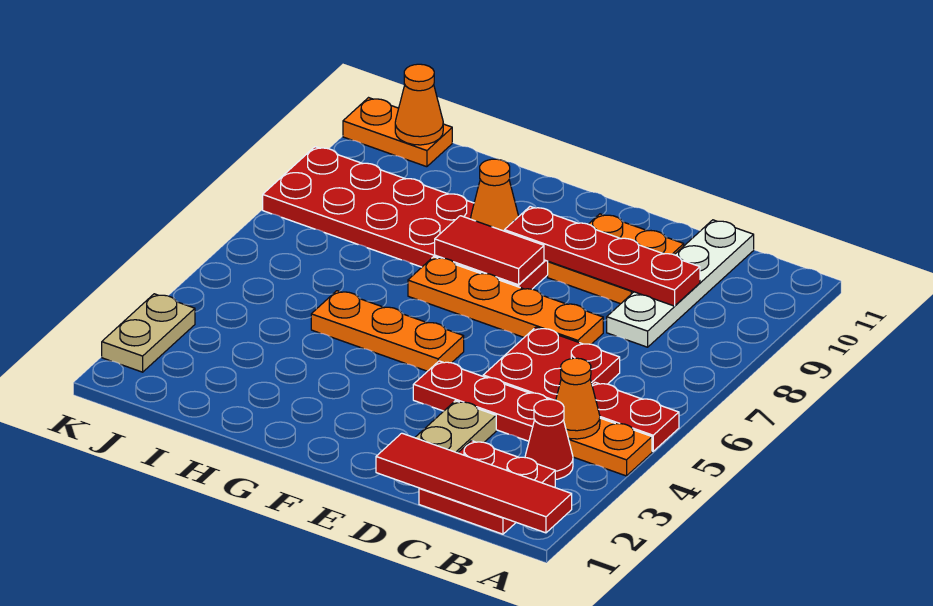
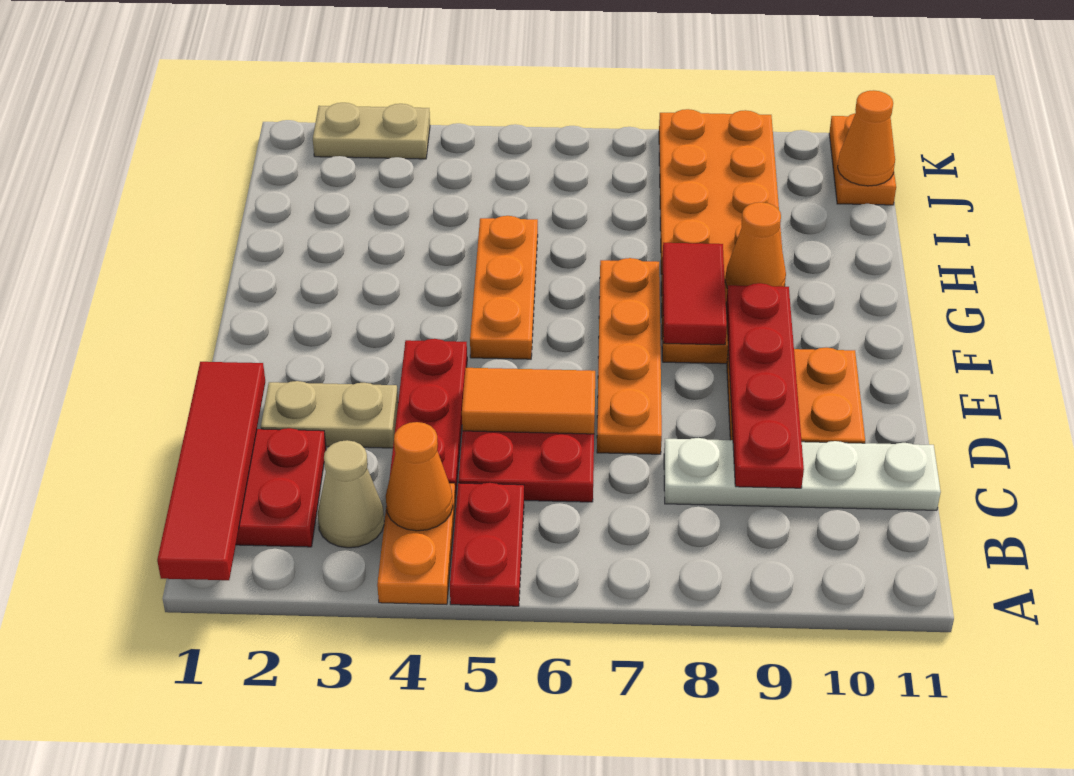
red cone B3 level 1 -> tan cone B3 level 1
none -> orange tile D5:D6 level 2
red plate F8:K9 level 1 -> orange plate F8:K9 level 1

